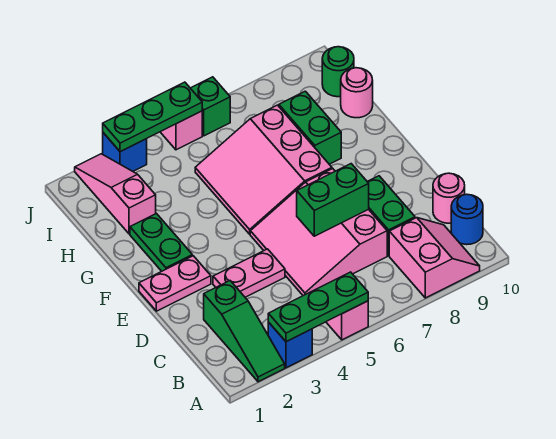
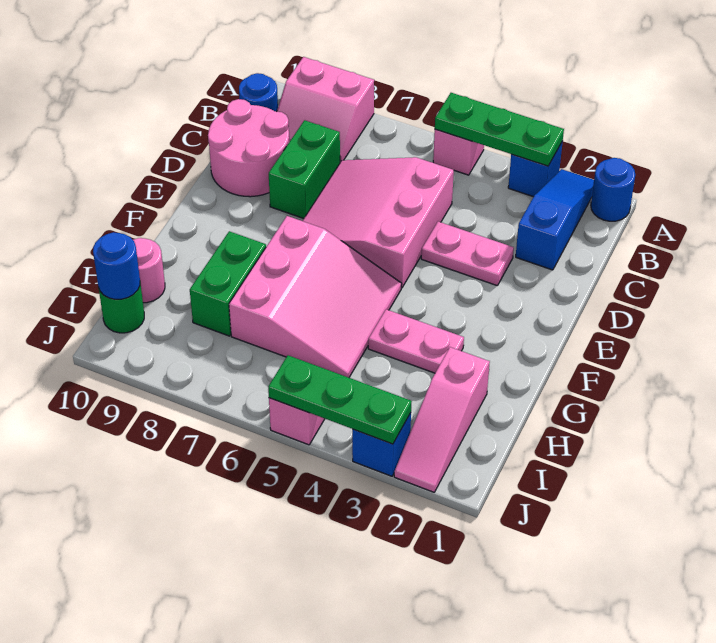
none -> blue round brick A1 level 1
green slope A2:C2 level 1 top C -> blue slope A2:C2 level 1 top C
pink slope A8:B9 level 1 top 8 -> pink slope A8:B9 level 1 top A
pink slope C5:E7 level 1 top 7 -> pink slope C5:E7 level 1 top 5
pink round brick C10 level 1 -> pink round brick C9:D10 level 1
green brick D6:D7 level 2 -> none
pink plate E1:E2 level 1 -> pink plate G3:G4 level 1
green plate F2:G2 level 1 -> none
none -> blue round brick I10 level 2
green brick J6 level 1 -> none

